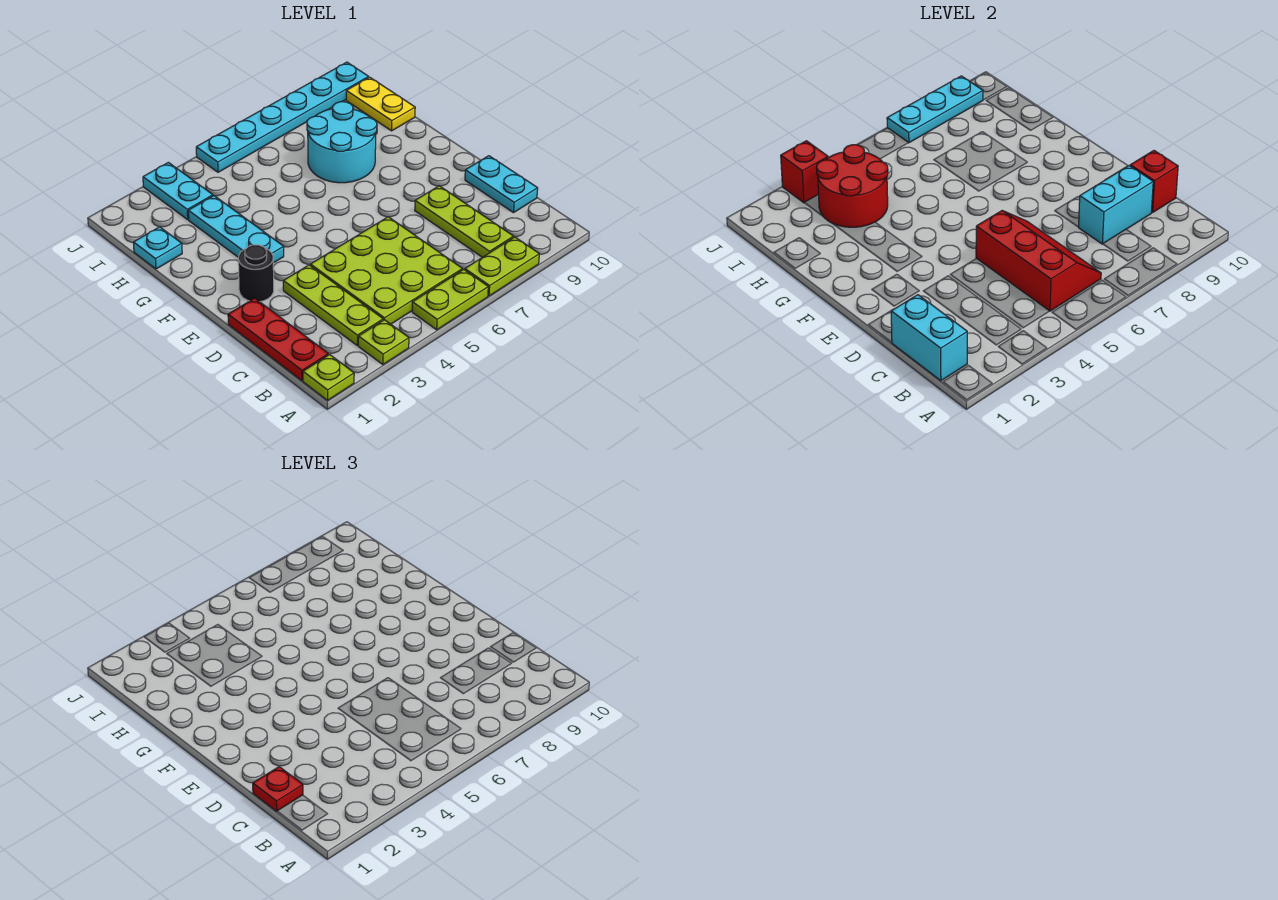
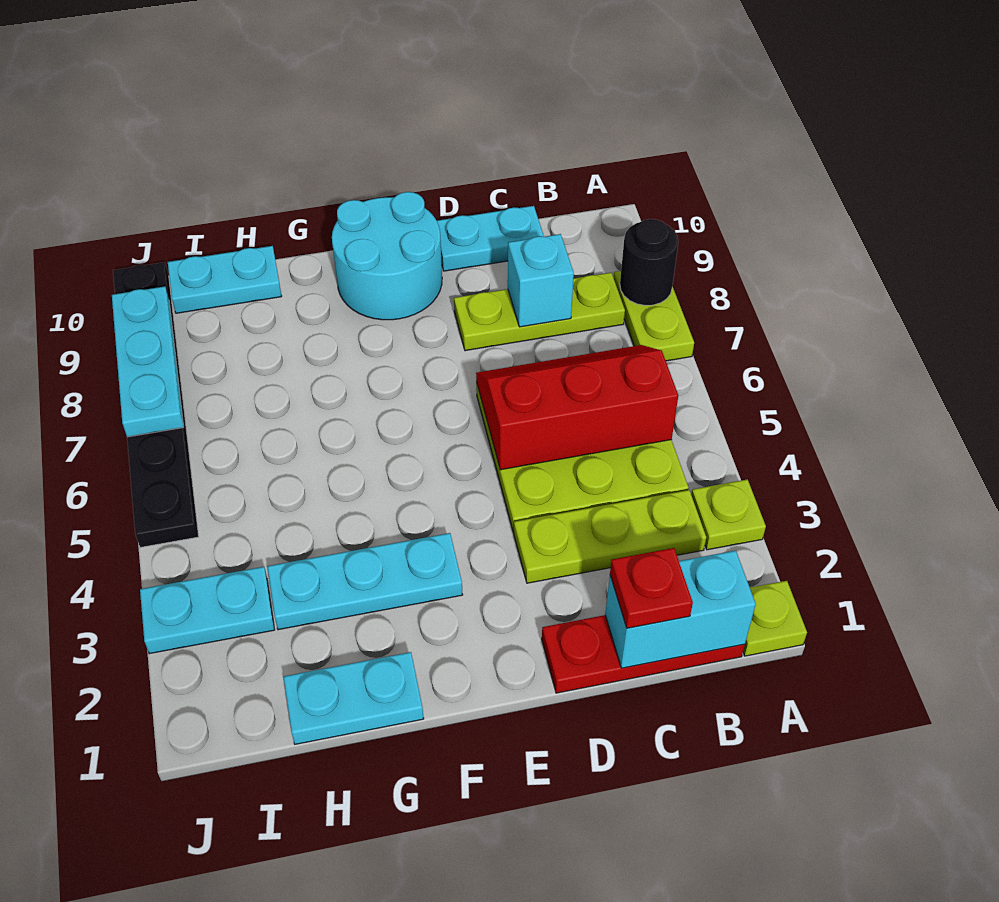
lime plate A5:A6 level 1 -> none
cyan brick C8:C9 level 2 -> cyan brick C8 level 2
red brick C10 level 2 -> none
black round brick E2 level 1 -> black round brick A8 level 2
cyan round brick G7:H8 level 1 -> cyan round brick E9:F10 level 1
cyan plate H1 level 1 -> cyan plate G1:H1 level 1
red round brick H3:I4 level 2 -> none
yellow plate H10:I10 level 1 -> cyan plate H10:I10 level 1
red brick J3 level 2 -> none
cyan plate J5:J10 level 1 -> black plate J5:J10 level 1

